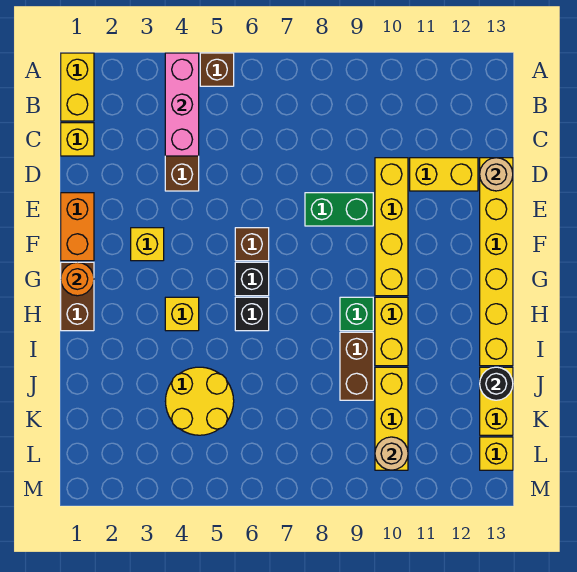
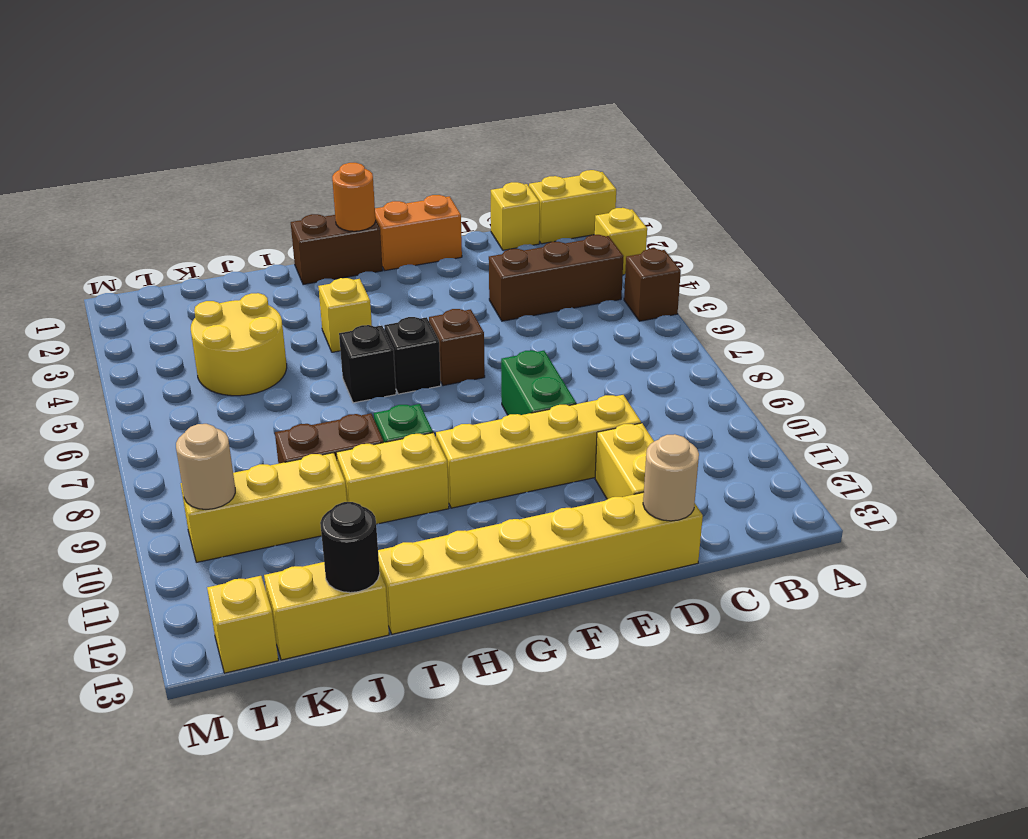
pink brick A4:C4 level 2 -> none
yellow brick F3 level 1 -> yellow brick A3 level 1

